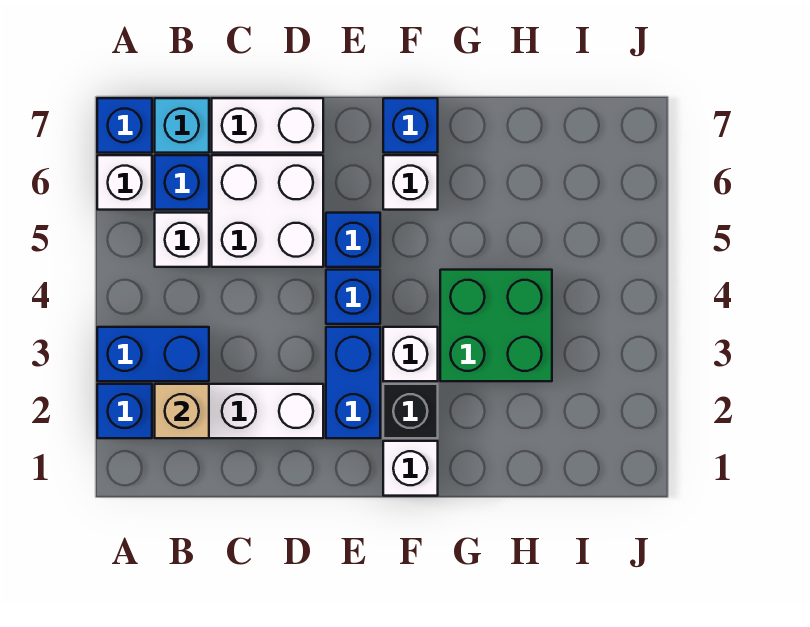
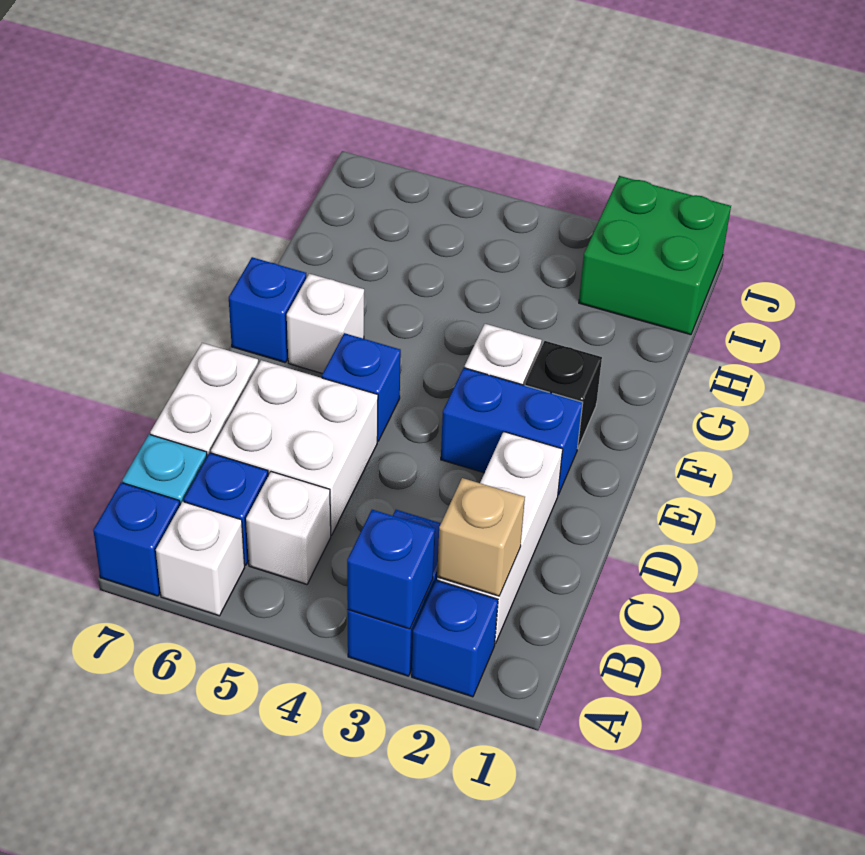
blue brick E4 level 1 -> blue brick A3 level 2
white brick F1 level 1 -> none
green brick G3:H4 level 1 -> green brick I1:J2 level 1

